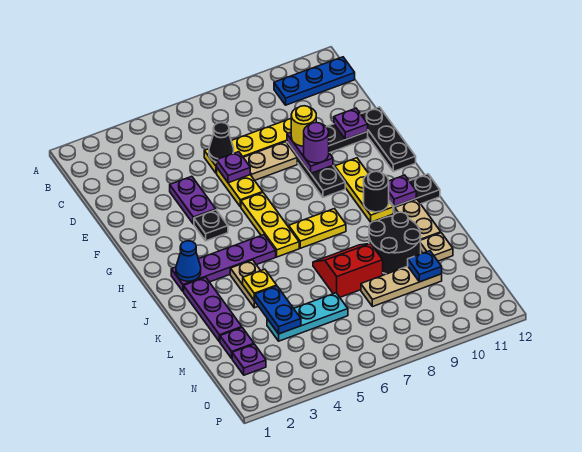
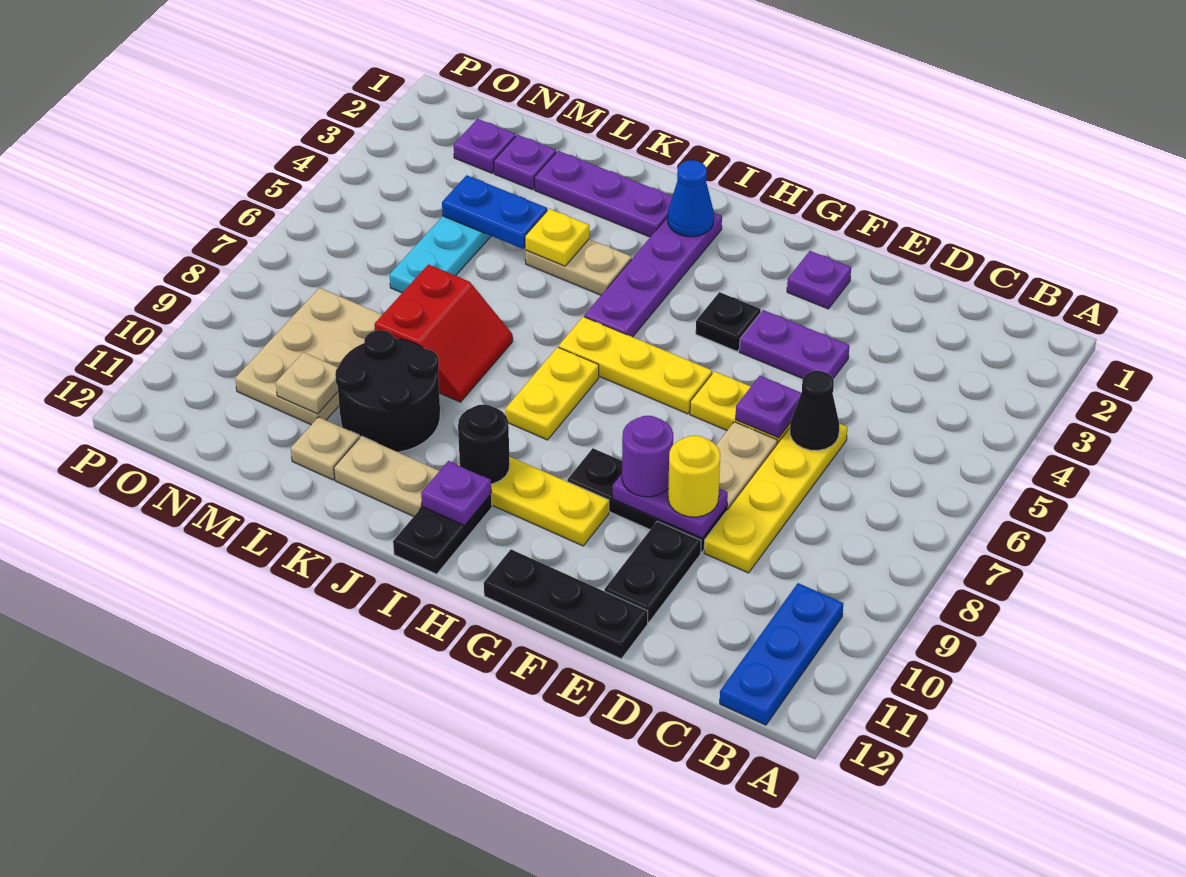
purple plate E11 level 2 -> purple plate F2 level 1
tan plate M8:M10 level 1 -> tan plate M8:N10 level 1
blue plate M10 level 2 -> tan plate M10 level 2

